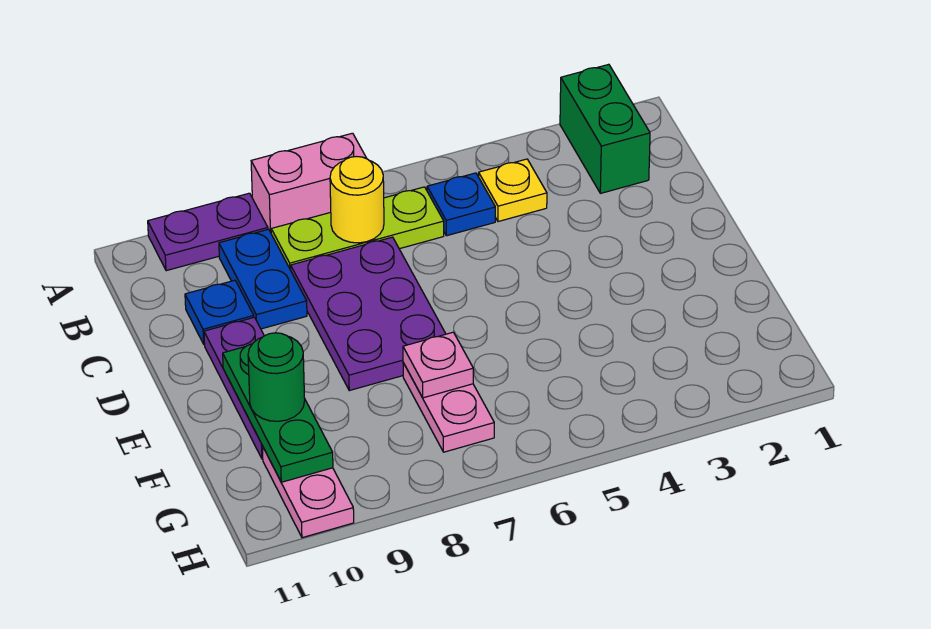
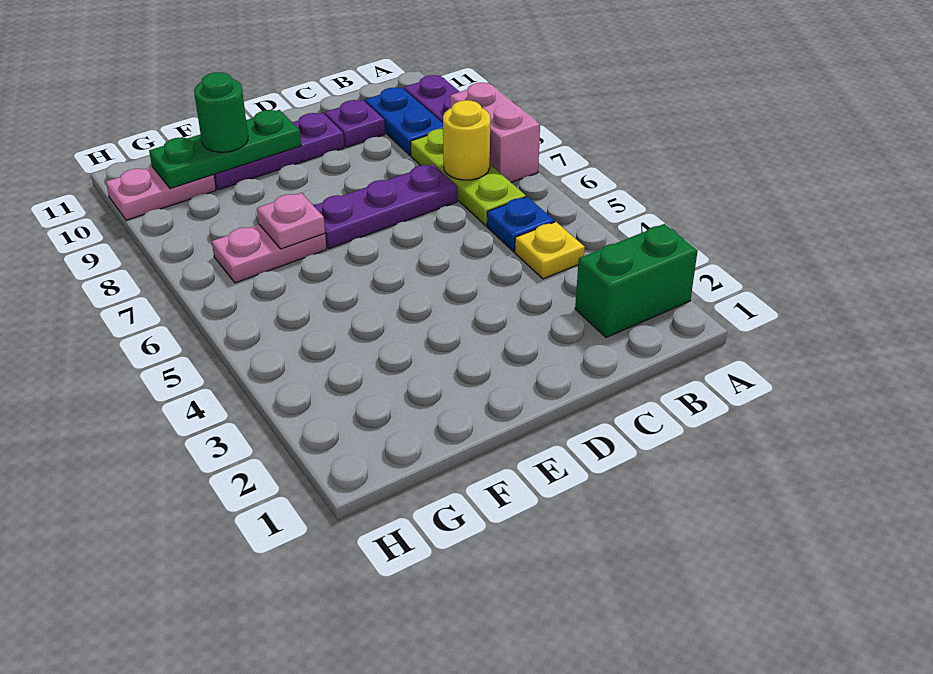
blue plate B9:C9 level 1 -> blue plate B9:B10 level 1
purple plate C7:E8 level 1 -> purple plate C7:E7 level 1
blue plate C10 level 1 -> purple plate C10 level 1

